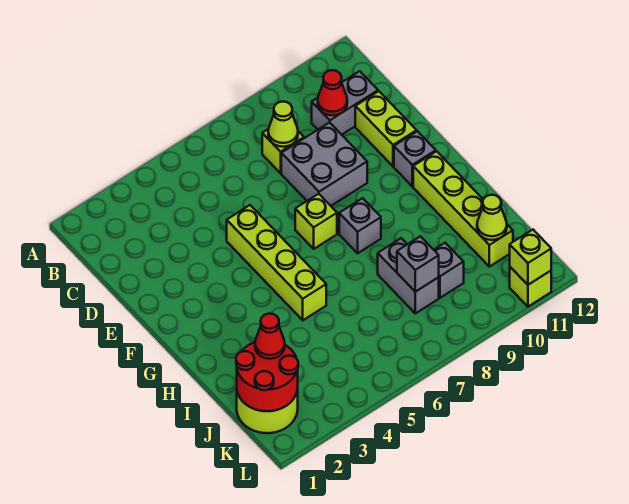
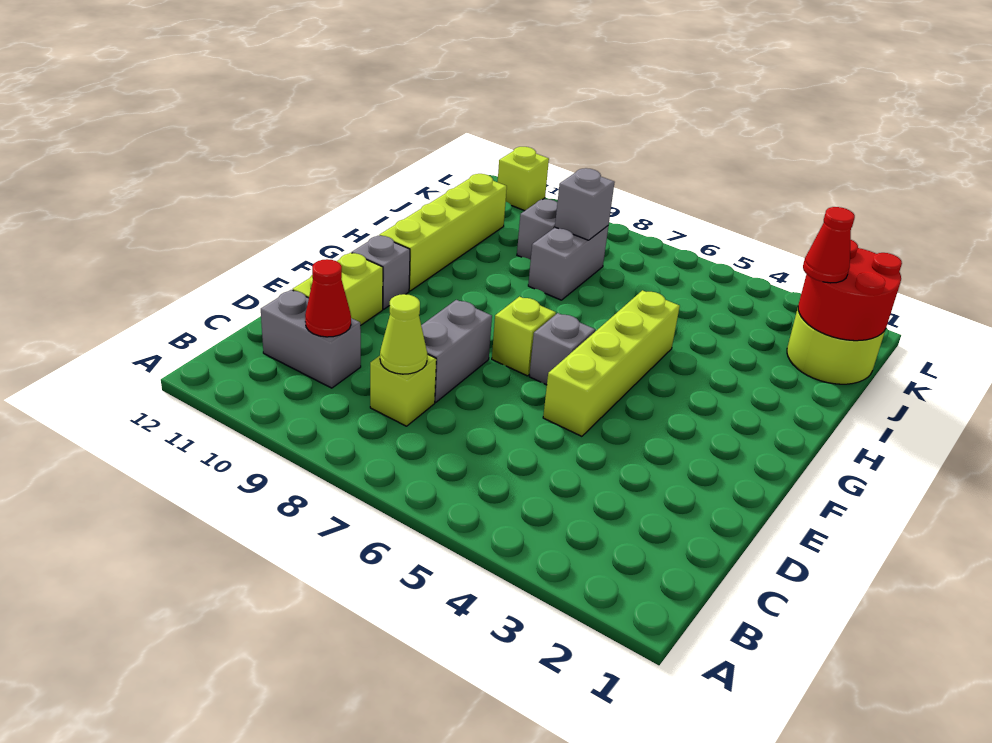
grey brick D8:E9 level 1 -> grey brick D8:E8 level 1
grey brick G8 level 1 -> grey brick F6 level 1
lime cone J11 level 2 -> none
lime brick L11 level 2 -> none

